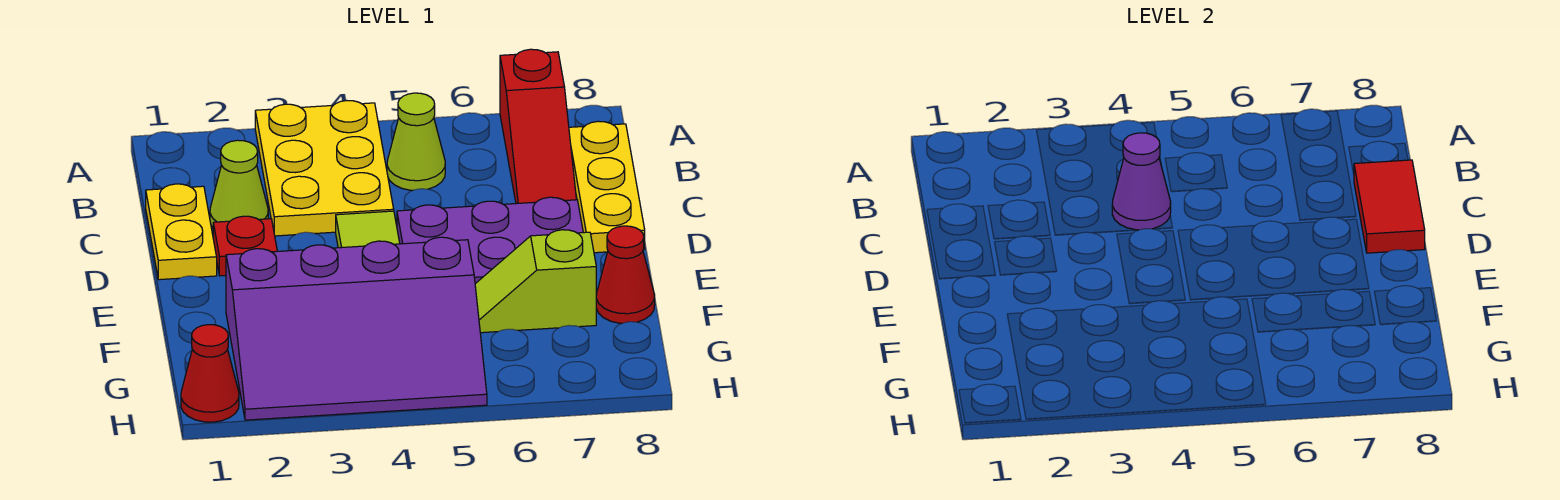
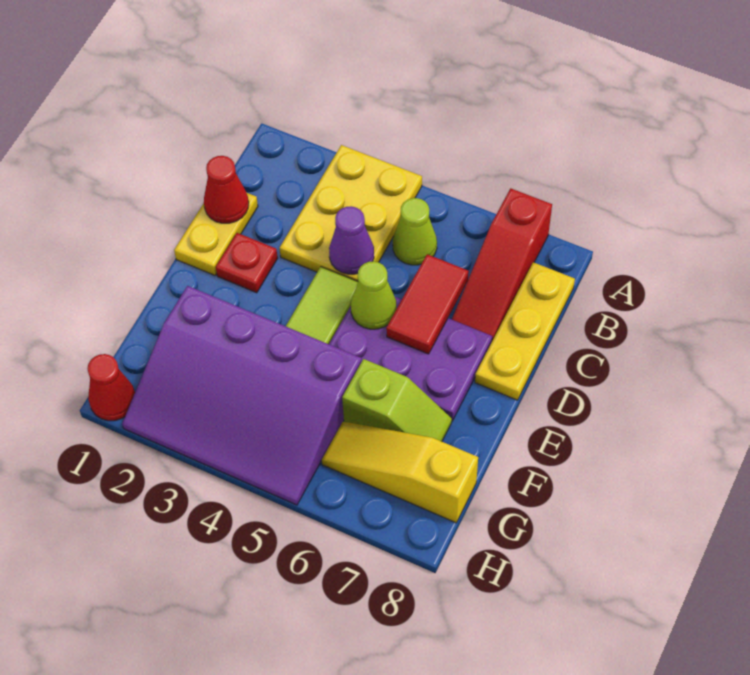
lime cone C2 level 1 -> lime cone D5 level 2
red tile C8:D8 level 2 -> red tile C6:D6 level 2
lime slope F6:F7 level 1 top 7 -> lime slope F6:F7 level 1 top 6
red cone F8 level 1 -> red cone C1 level 2
none -> yellow slope G6:G8 level 1 top 8

